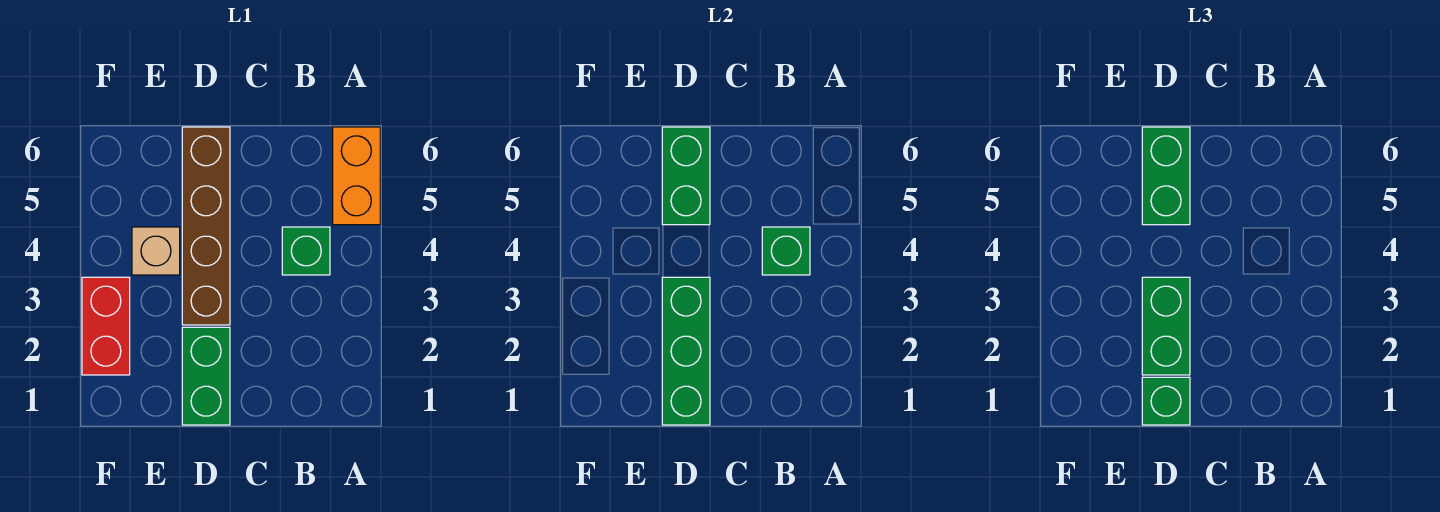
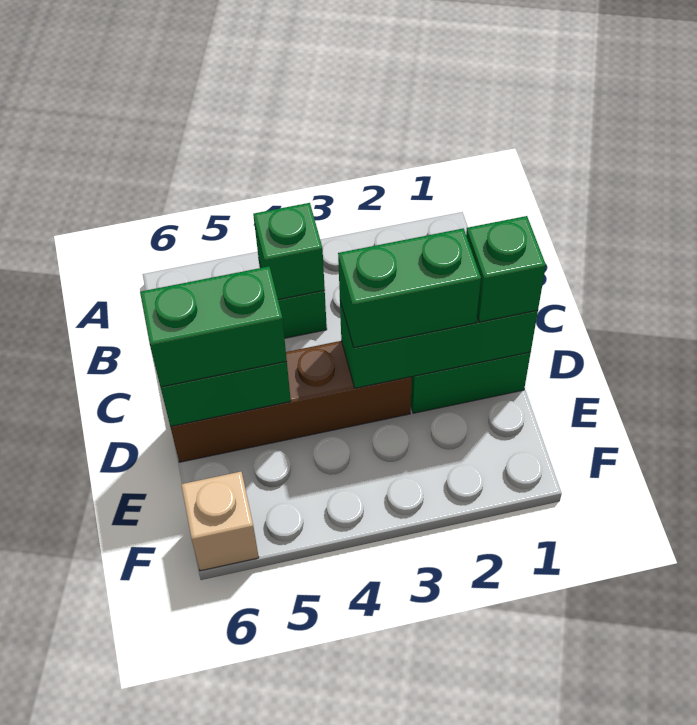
orange brick A5:A6 level 1 -> none
tan brick E4 level 1 -> tan brick F6 level 1
red brick F2:F3 level 1 -> none

